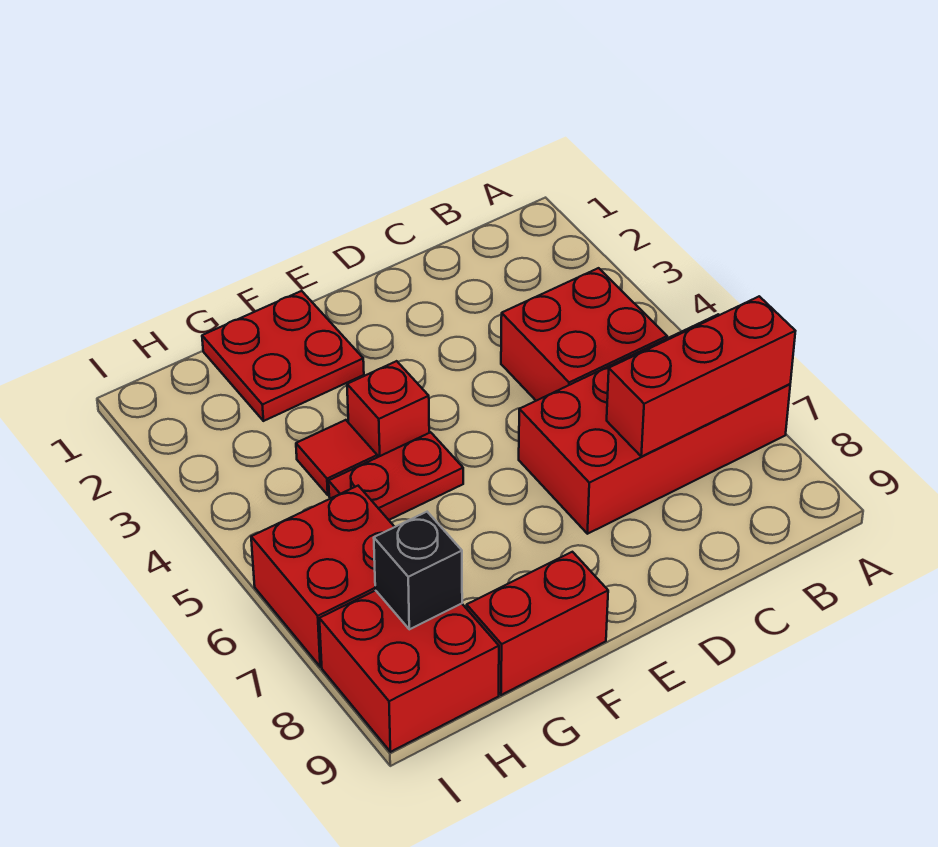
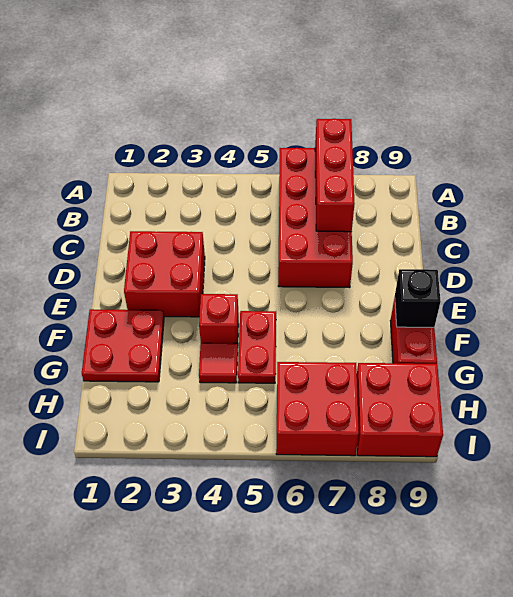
red brick B4:C5 level 1 -> red brick D2:E3 level 1
black brick H8 level 2 -> black brick F9 level 2

